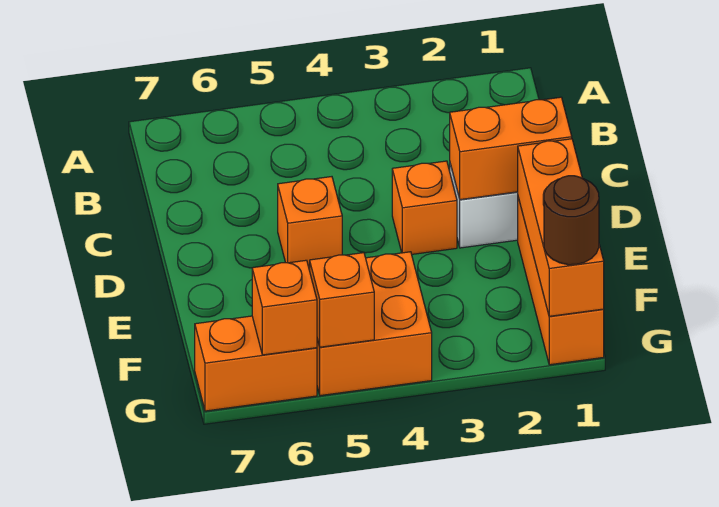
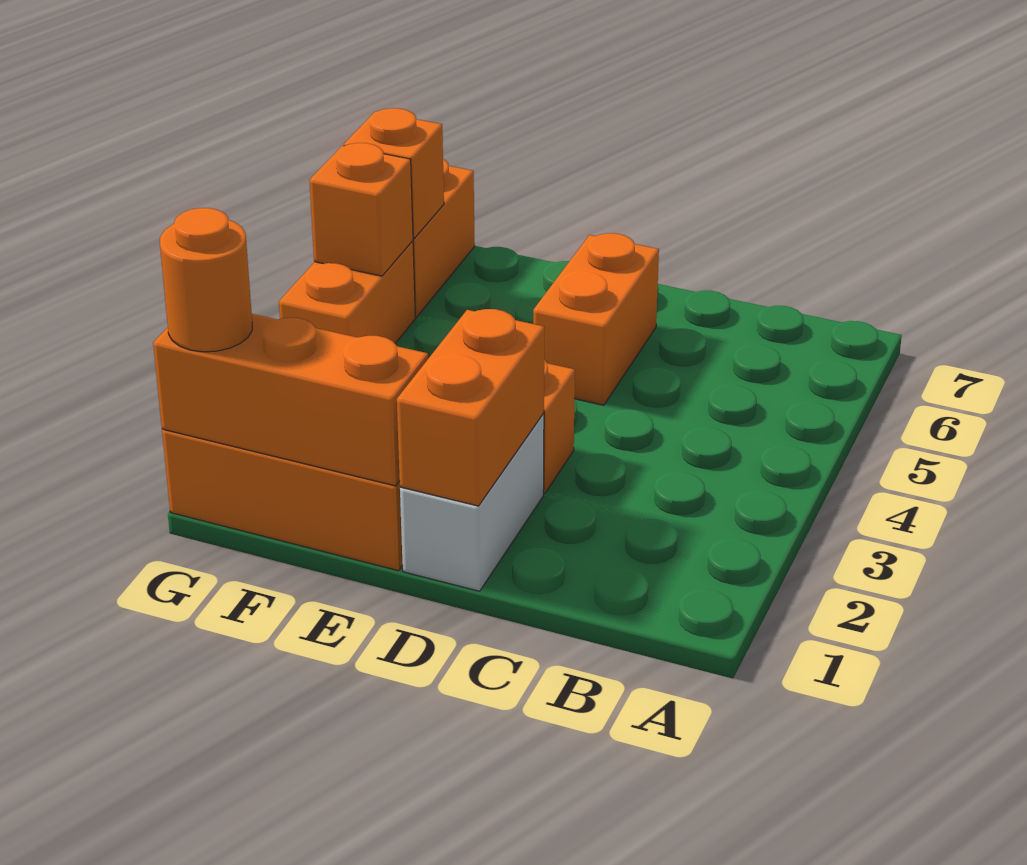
orange brick D5 level 1 -> orange brick D5:D6 level 1
orange brick F4:G5 level 1 -> orange brick G4:G5 level 1
brown round brick G1 level 3 -> orange round brick G1 level 3

